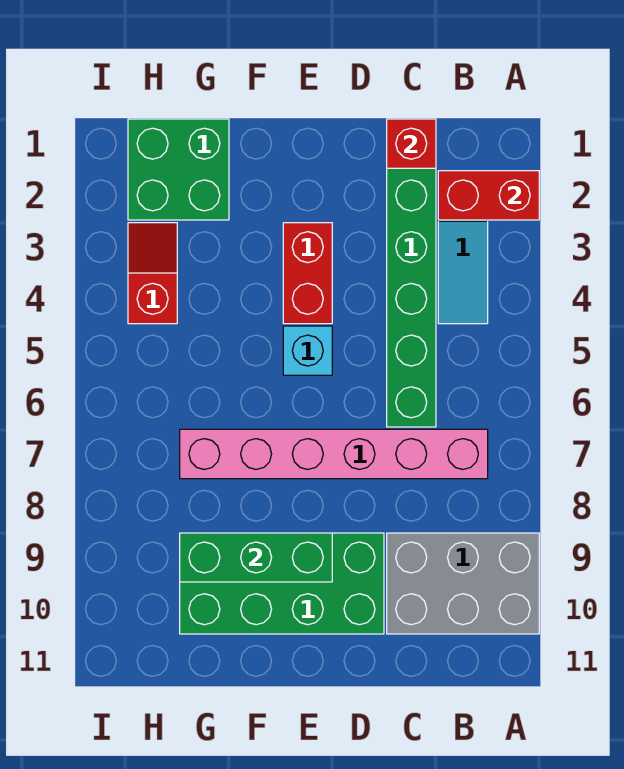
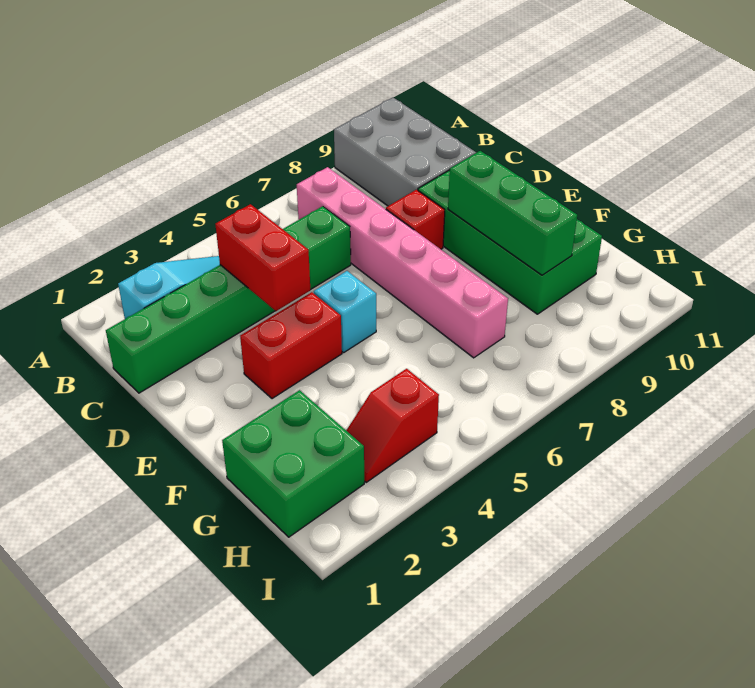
red brick A2:B2 level 2 -> red brick C4:D4 level 2
red brick C1 level 2 -> red brick D8 level 1

